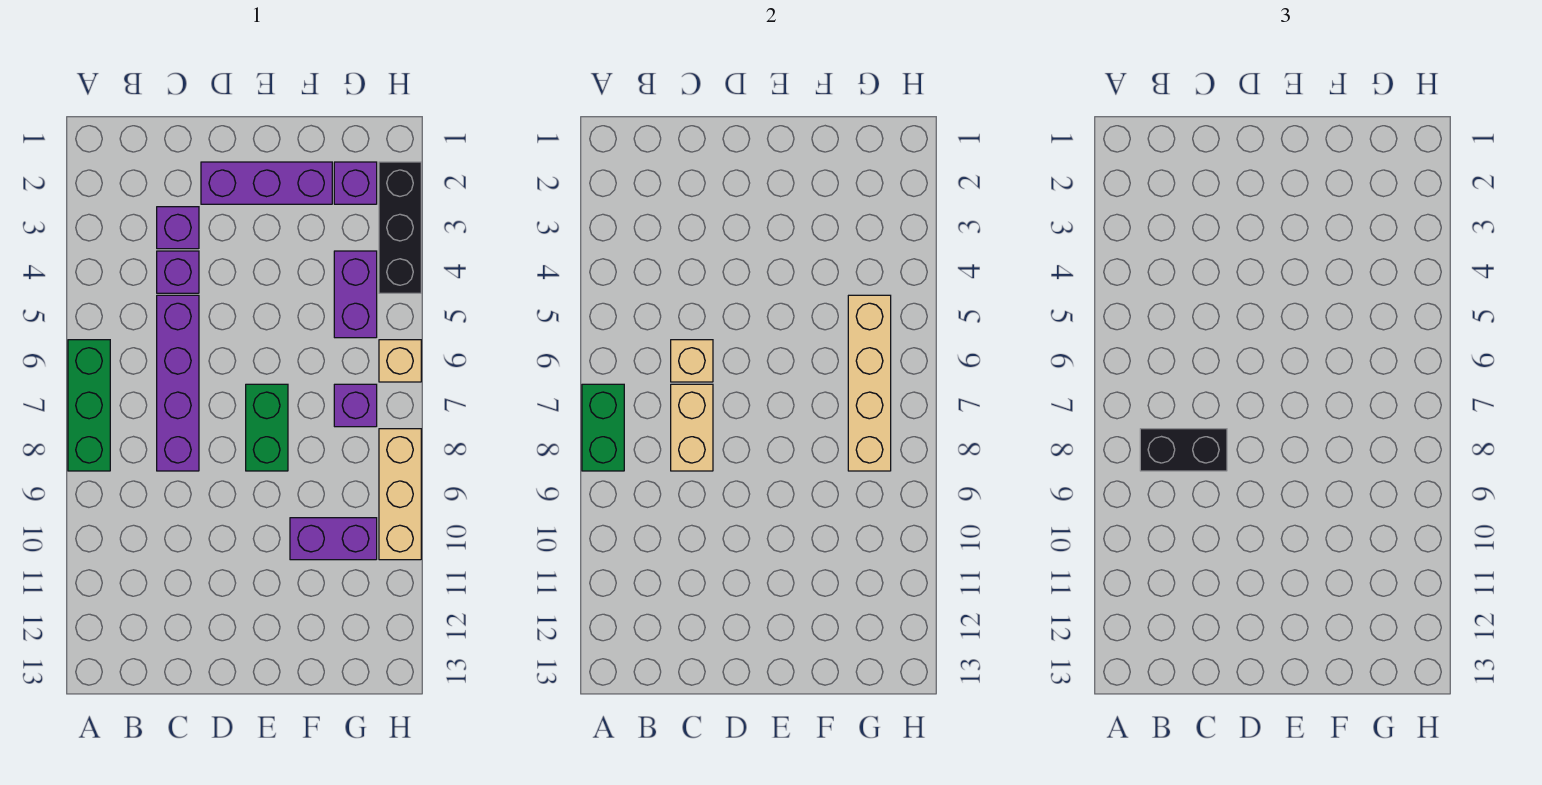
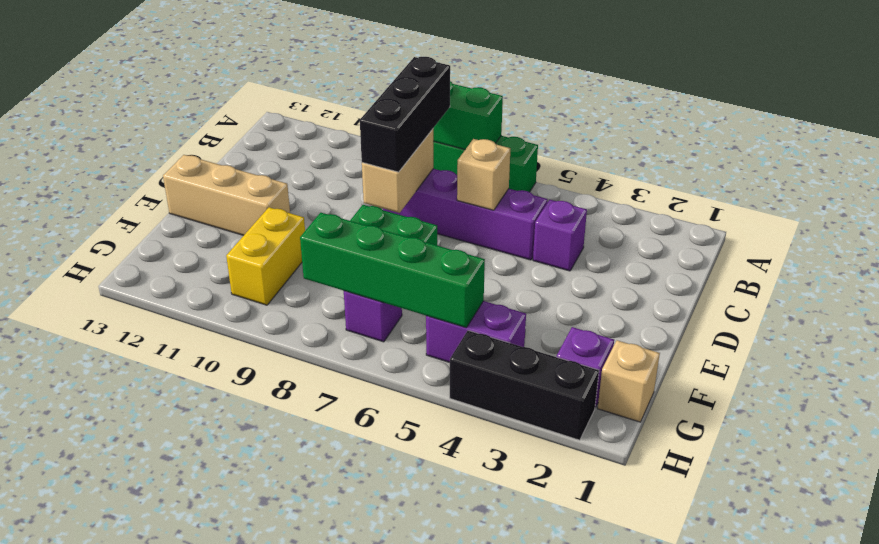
black brick B8:C8 level 3 -> black brick B8:D8 level 3
purple brick C3 level 1 -> none
tan brick C7:C8 level 2 -> tan brick C8:D8 level 2
purple brick D2:F2 level 1 -> none
purple brick F10:G10 level 1 -> yellow brick F10:G10 level 1
tan brick G5:G8 level 2 -> green brick G5:G8 level 2
tan brick H6 level 1 -> tan brick G1 level 1
tan brick H8:H10 level 1 -> tan brick E11:E13 level 1

